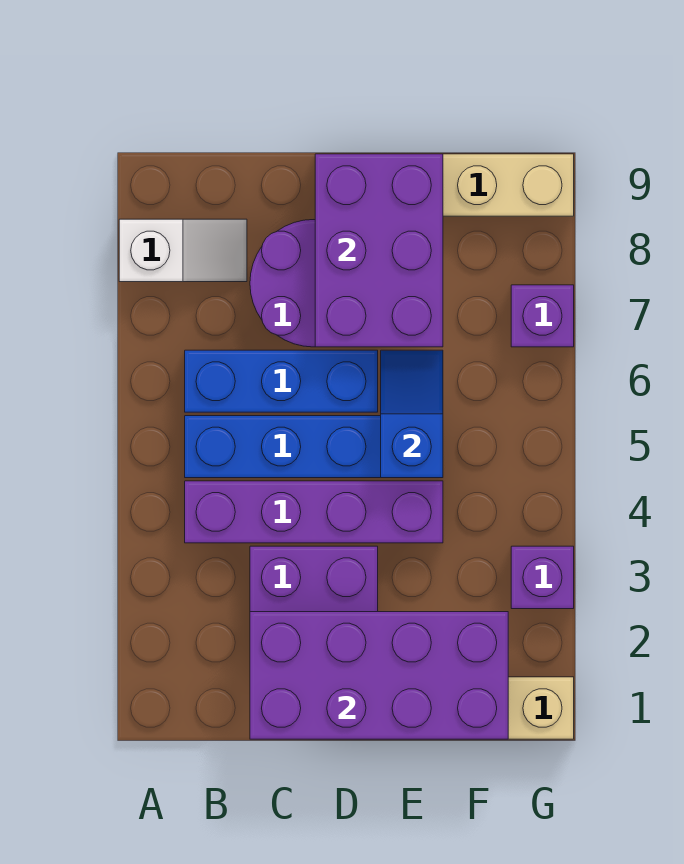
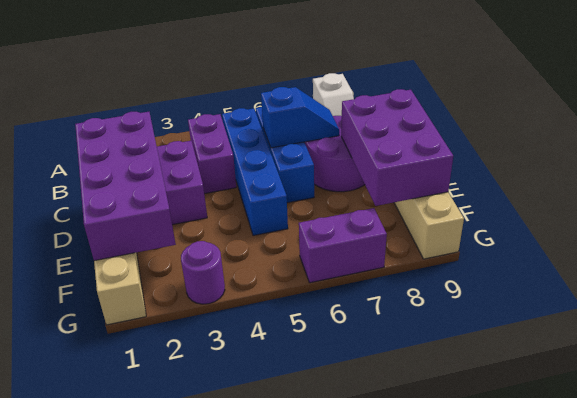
purple brick B4:E4 level 1 -> purple brick B4:C4 level 1
purple brick D7:E9 level 2 -> purple brick D8:F9 level 2
blue slope E5:E6 level 2 top 5 -> blue slope C6:C7 level 2 top 6
purple brick G3 level 1 -> purple round brick G3 level 1
purple brick G7 level 1 -> purple brick G6:G7 level 1

